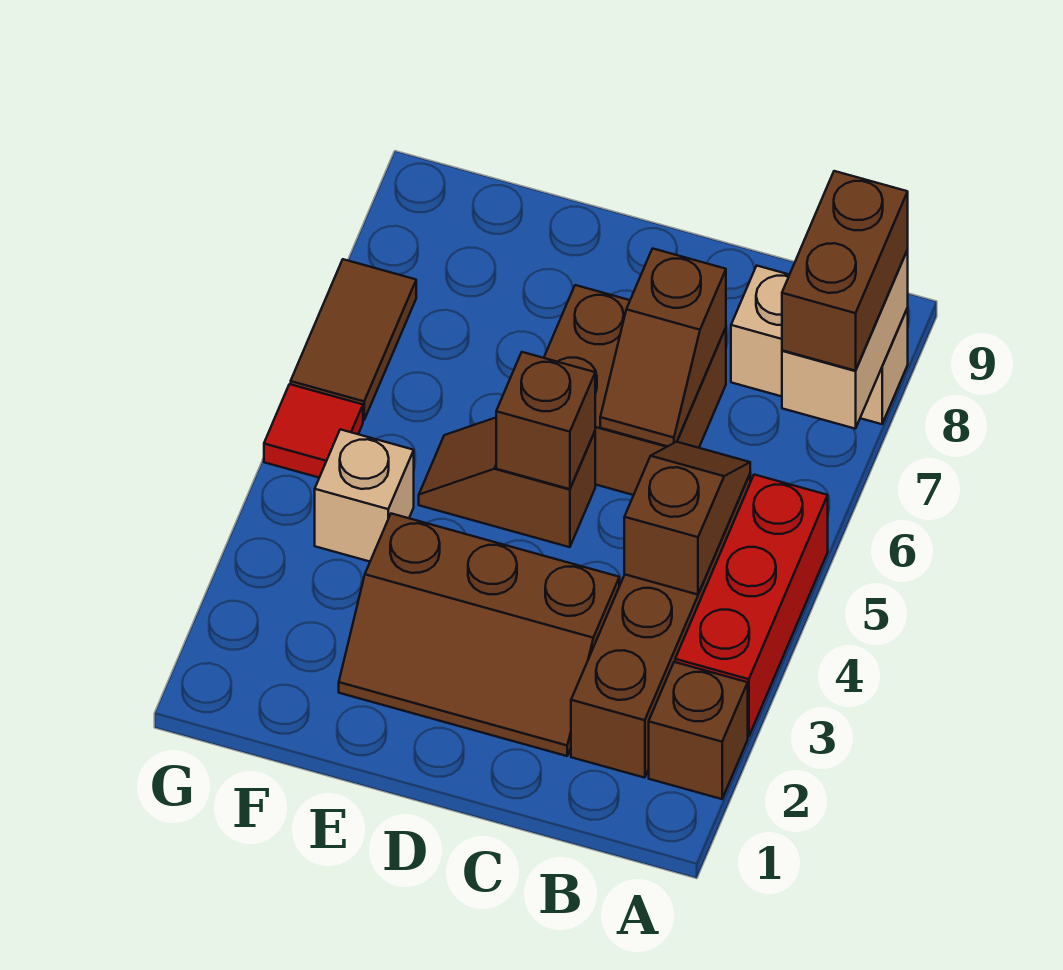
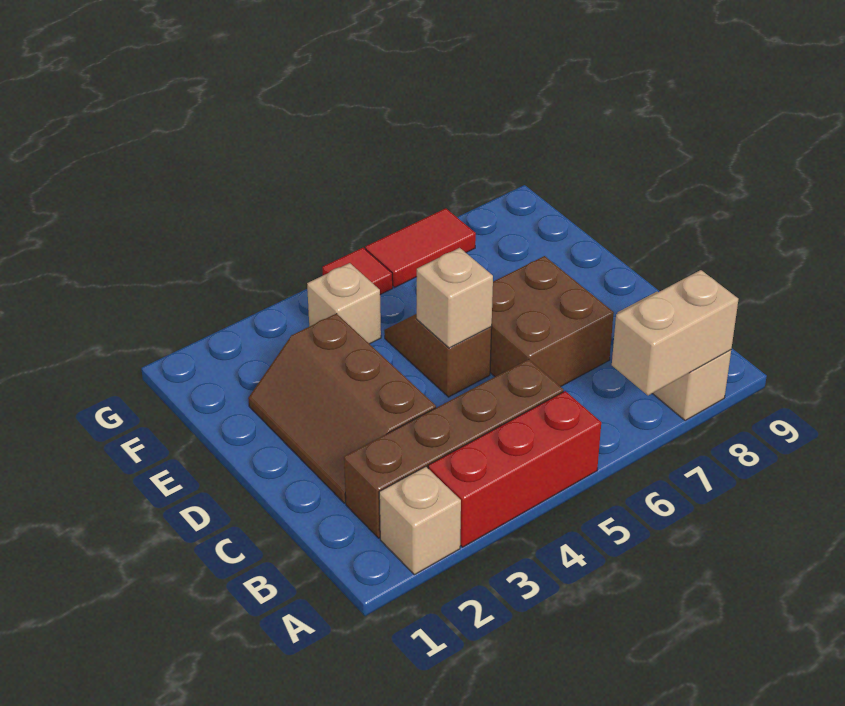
brown brick A2 level 1 -> tan brick A2 level 1
brown brick A7:A8 level 3 -> none
brown slope B4:B5 level 2 top 4 -> none
brown slope C6:C7 level 2 top 7 -> none
brown brick D5 level 2 -> tan brick D5 level 2
brown tile G6:G7 level 1 -> red tile G6:G7 level 1

